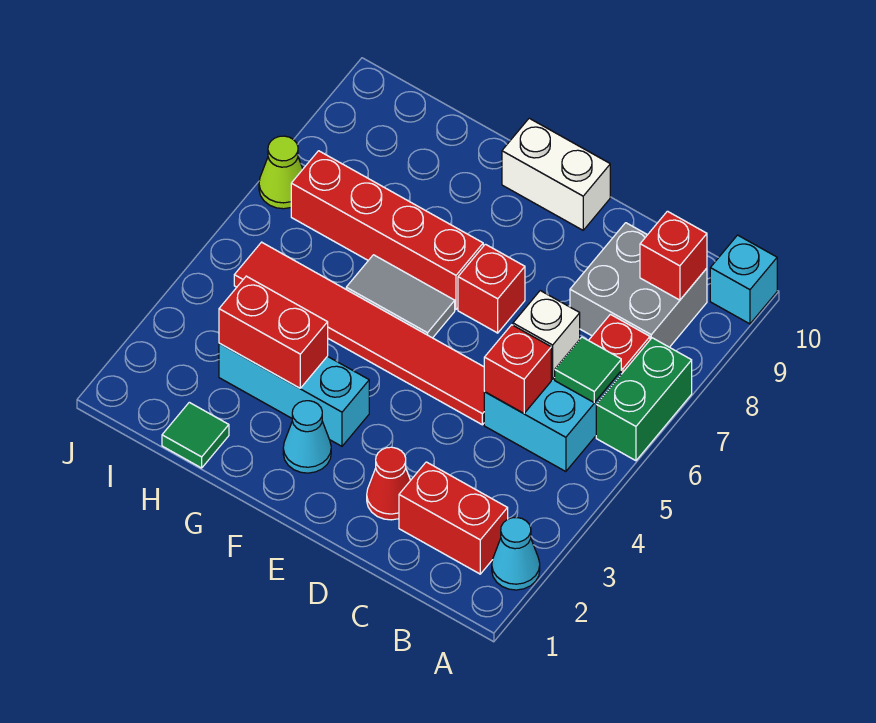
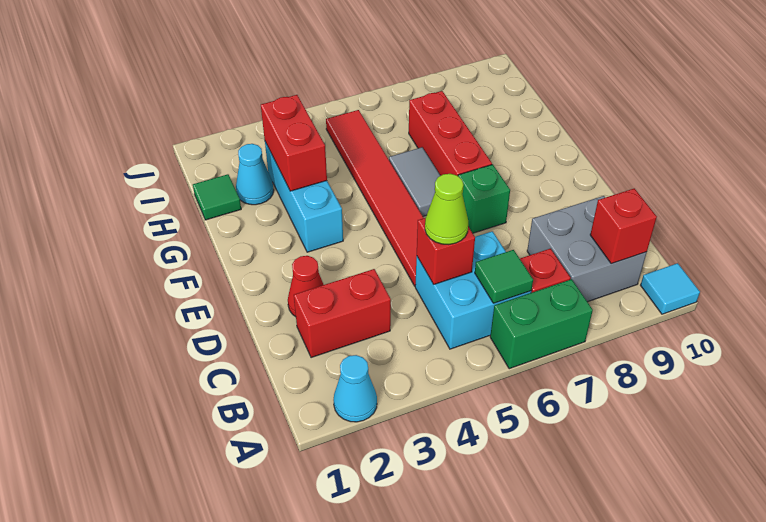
cyan brick A10 level 1 -> cyan tile A10 level 1
red brick B2:C2 level 1 -> red brick C2:C3 level 1
white brick C6 level 2 -> none
red brick E7 level 1 -> green brick E7 level 1
white brick E10:F10 level 1 -> none
cyan cone F2 level 1 -> cyan cone H2 level 1
red brick F7:I7 level 1 -> red brick F7:H7 level 1
lime cone J7 level 1 -> lime cone C5 level 3

